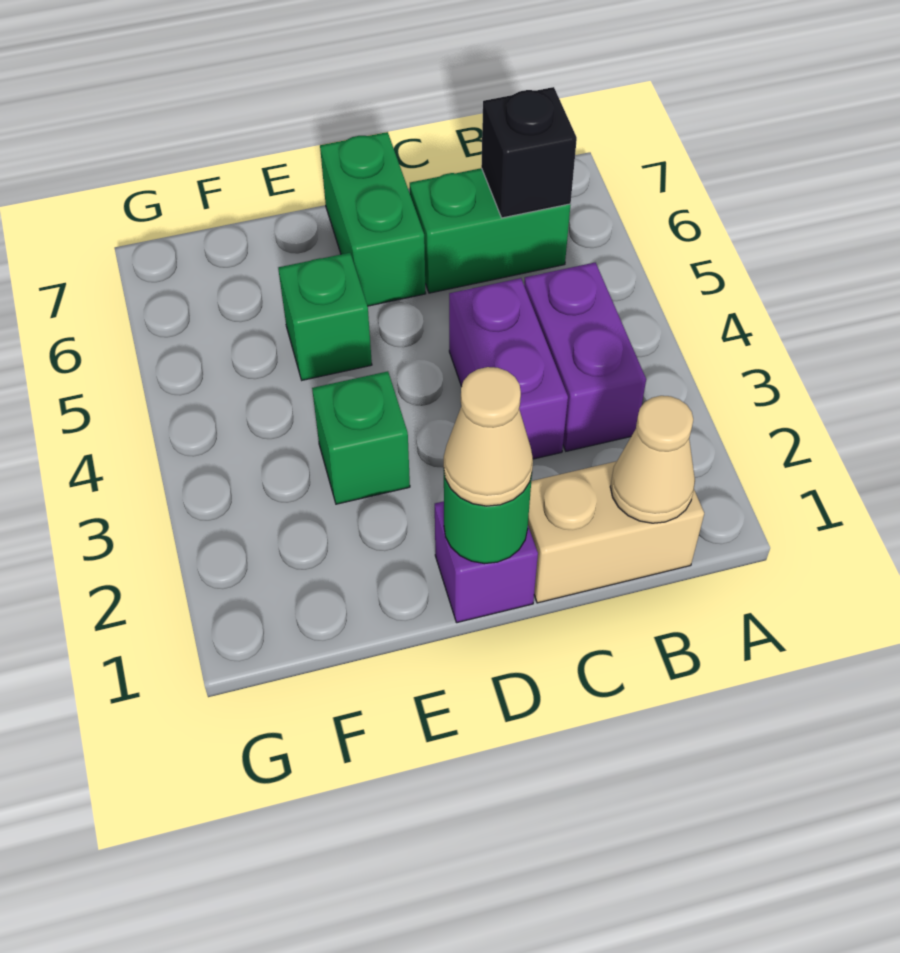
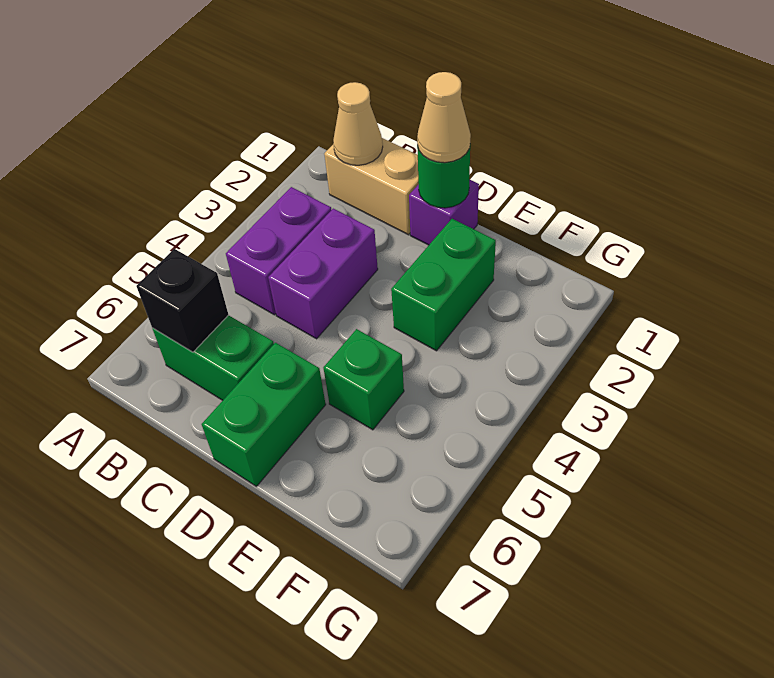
green brick E3 level 1 -> green brick E2:E3 level 1

